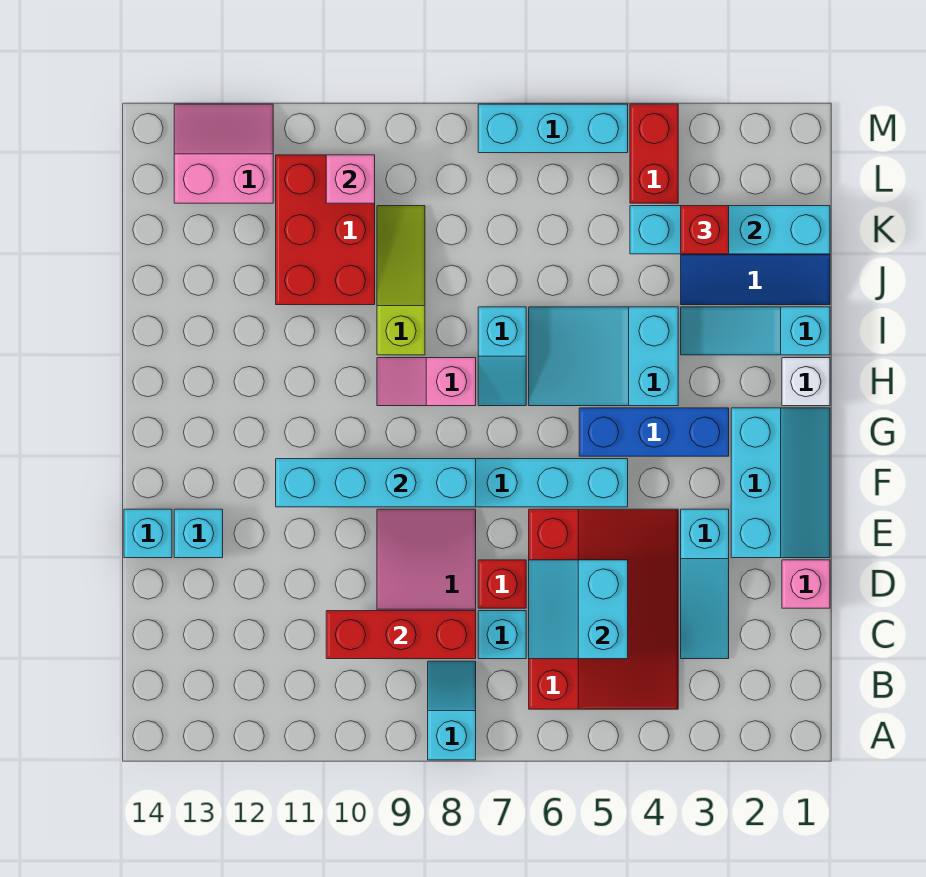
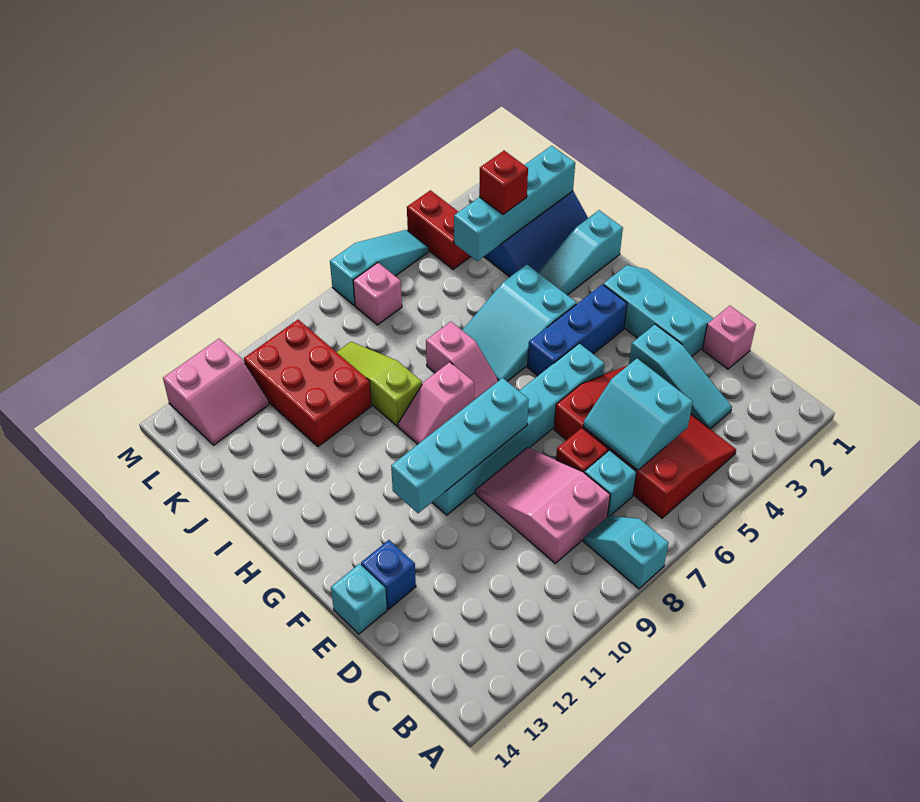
red brick C8:C10 level 2 -> none
cyan brick E13 level 1 -> blue brick E13 level 1
white brick H1 level 1 -> none
cyan slope H7:I7 level 1 top I -> pink slope H7:I7 level 1 top I
pink brick L10 level 2 -> pink brick L7 level 1
pink slope L12:M13 level 1 top L -> pink slope L12:M13 level 1 top M
cyan brick M5:M7 level 1 -> cyan slope M5:M7 level 1 top 7

